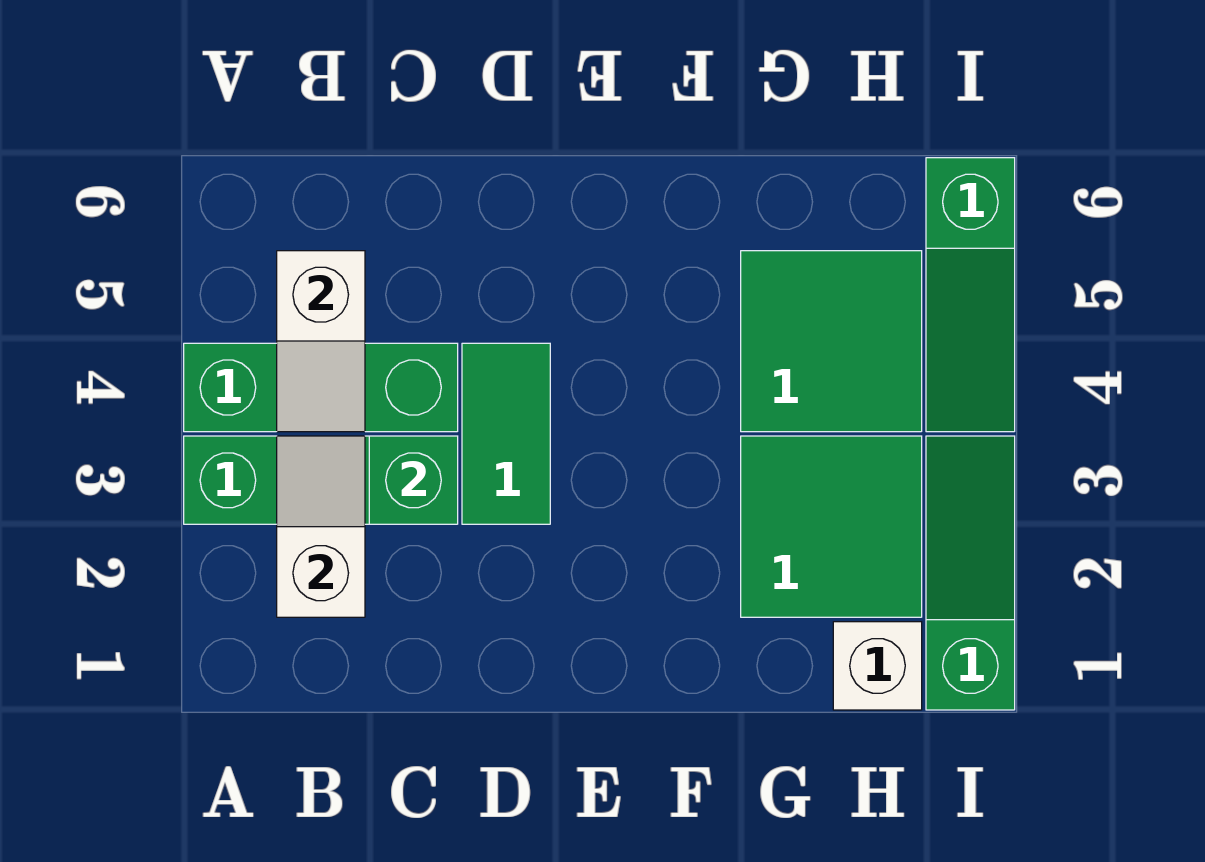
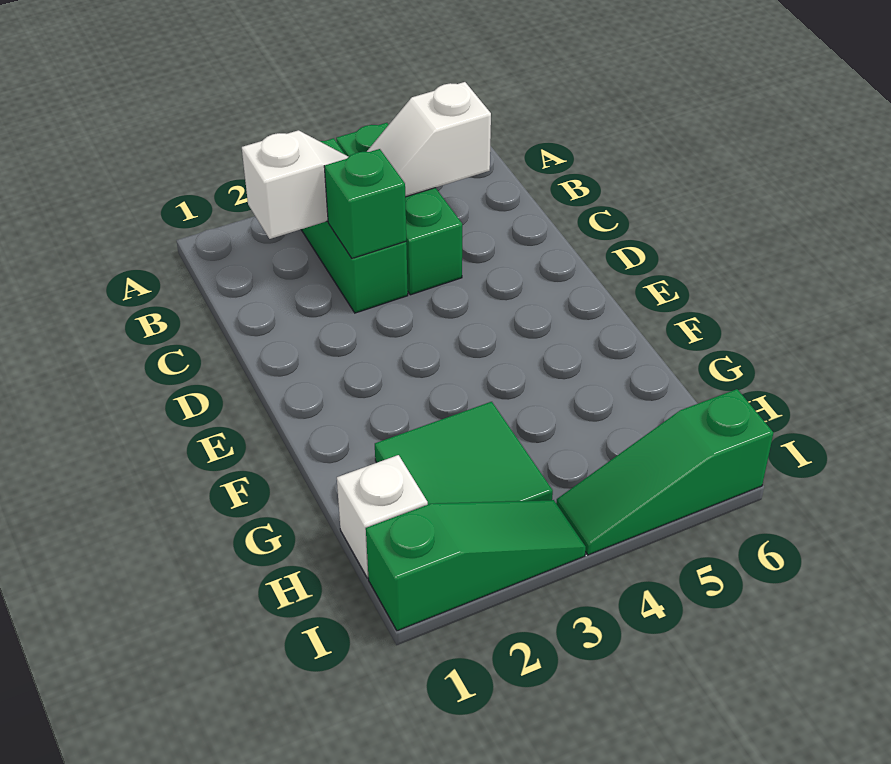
green tile D3:D4 level 1 -> none
green tile G4:H5 level 1 -> none

